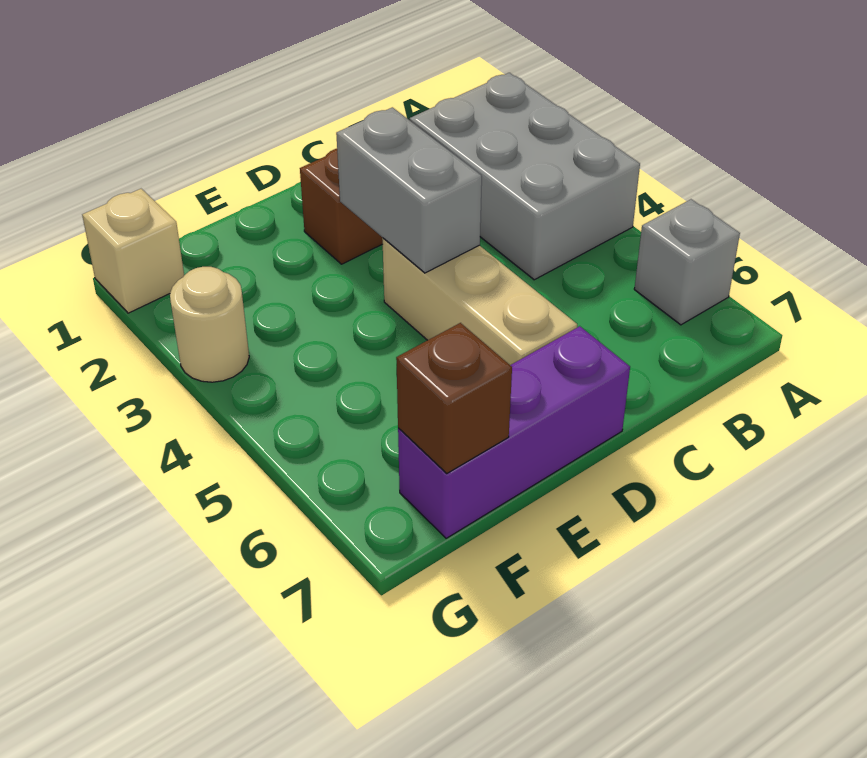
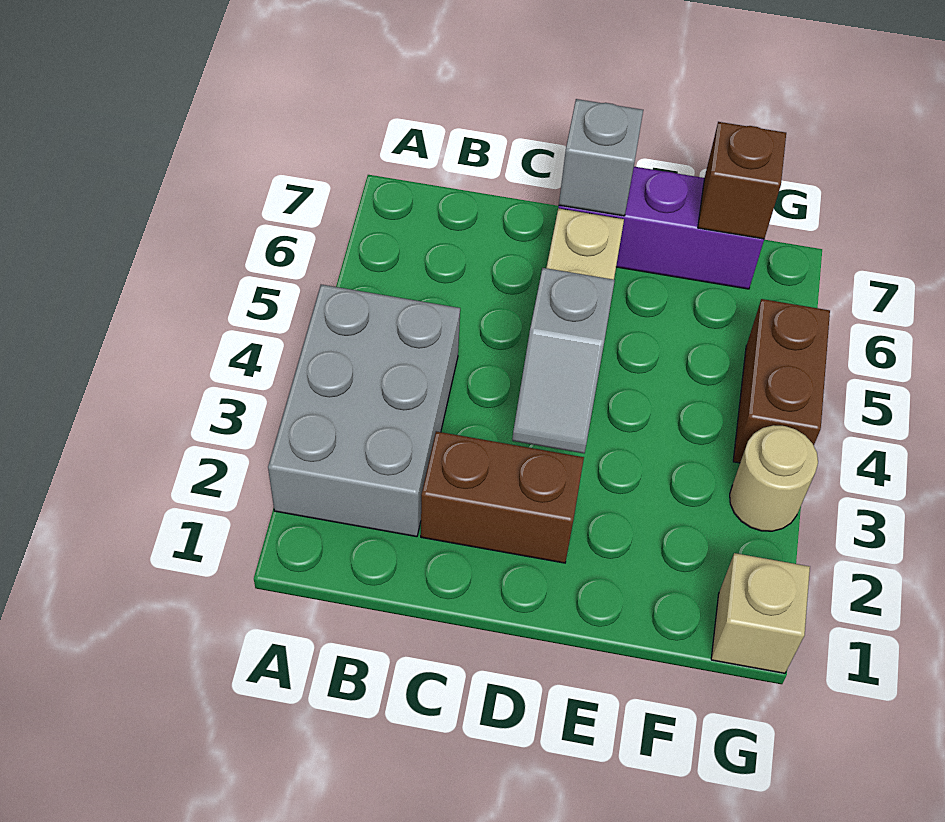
grey brick A6 level 1 -> grey brick D7 level 2
grey brick D3:D4 level 2 -> grey slope D3:D4 level 2 top 4
none -> brown brick G4:G5 level 1

